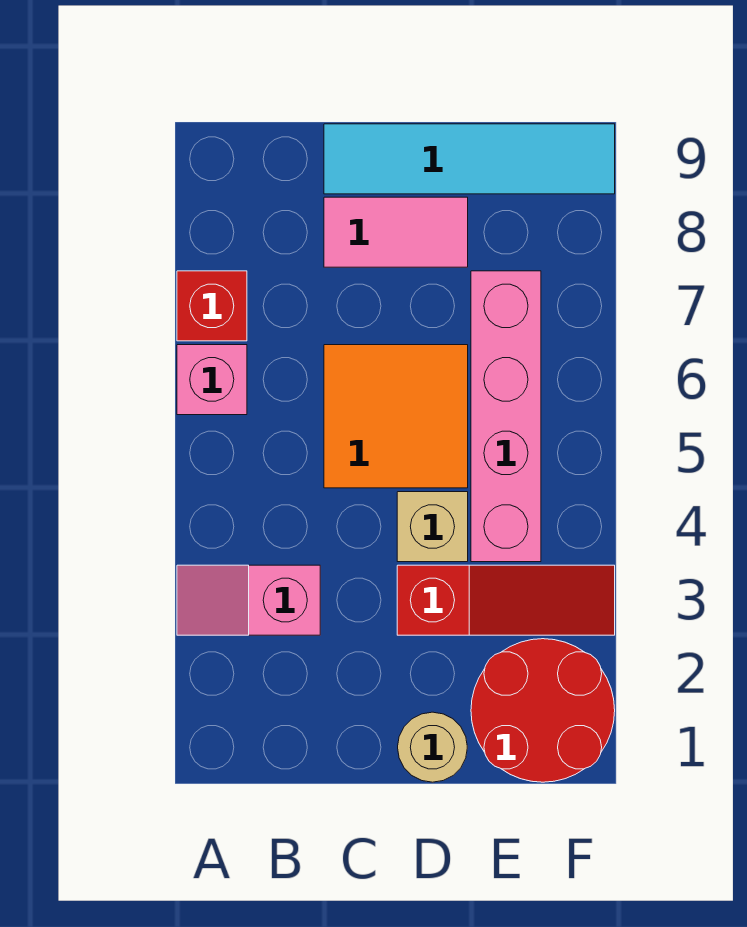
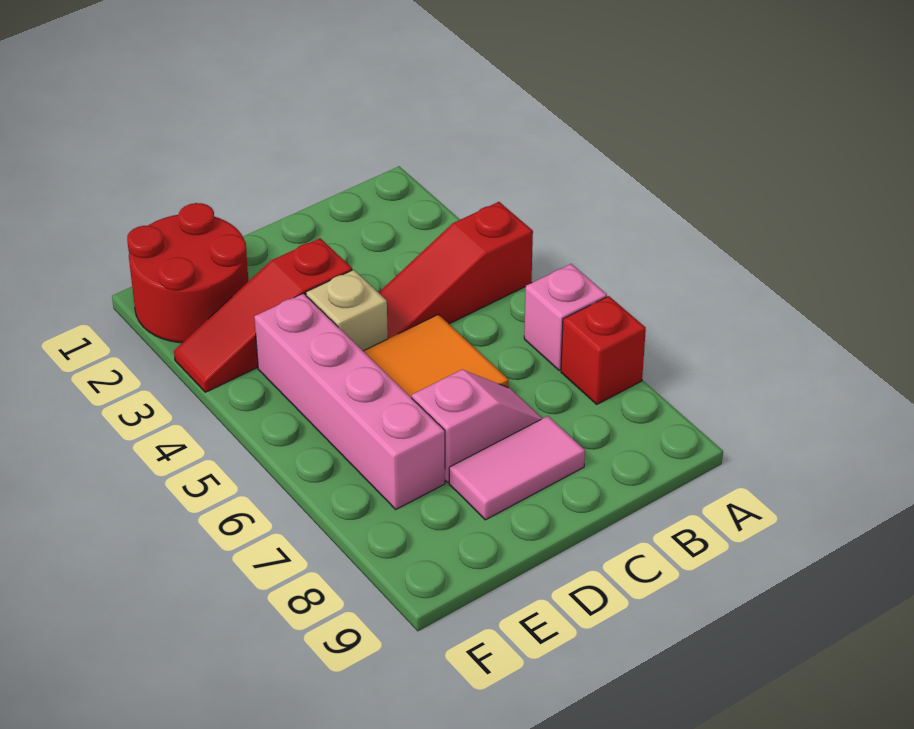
pink slope A3:B3 level 1 top B -> pink slope C7:D7 level 1 top D
none -> red slope A4:C4 level 1 top A
cyan tile C9:F9 level 1 -> none
tan round brick D1 level 1 -> none

